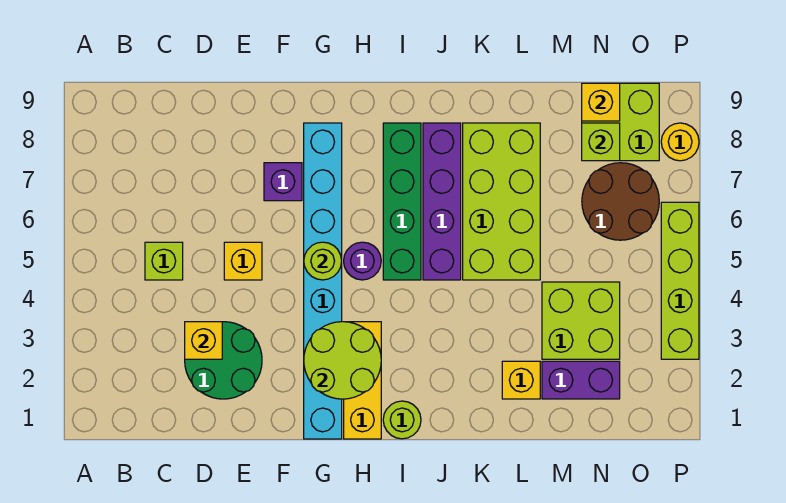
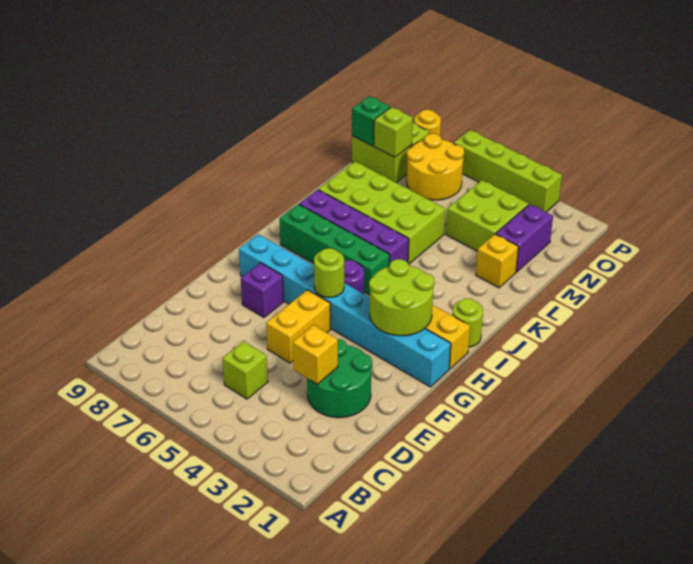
yellow brick E5 level 1 -> yellow brick E5:F5 level 1
brown round brick N6:O7 level 1 -> yellow round brick N6:O7 level 1
yellow brick N9 level 2 -> green brick N9 level 2

